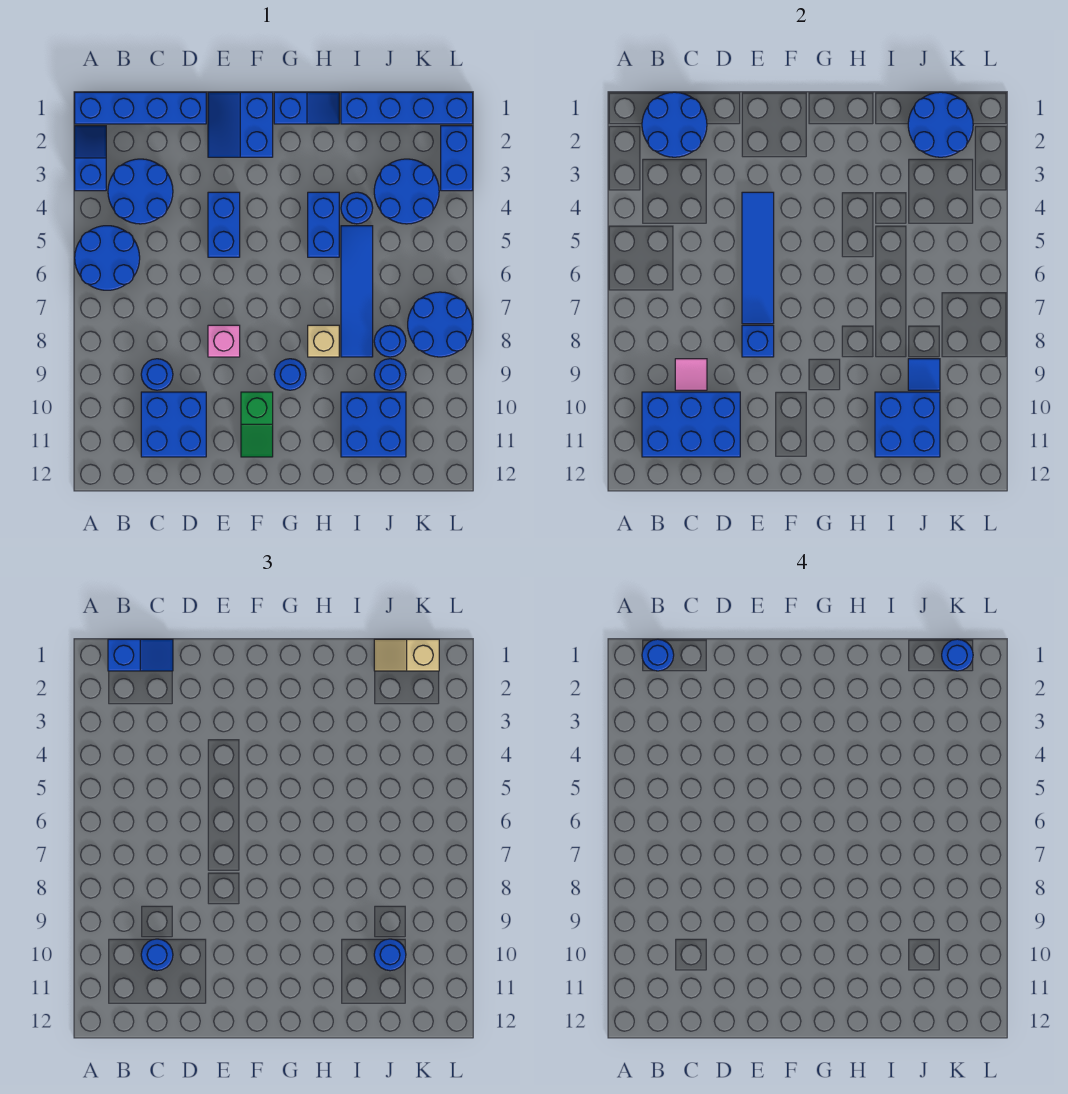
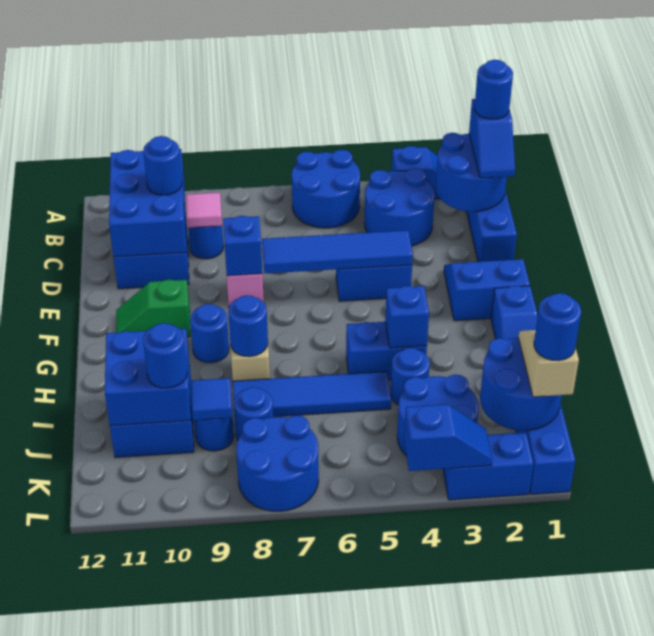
none -> blue brick H4 level 2
none -> blue round brick H8 level 2
none -> blue slope L3:L4 level 2 top 4

